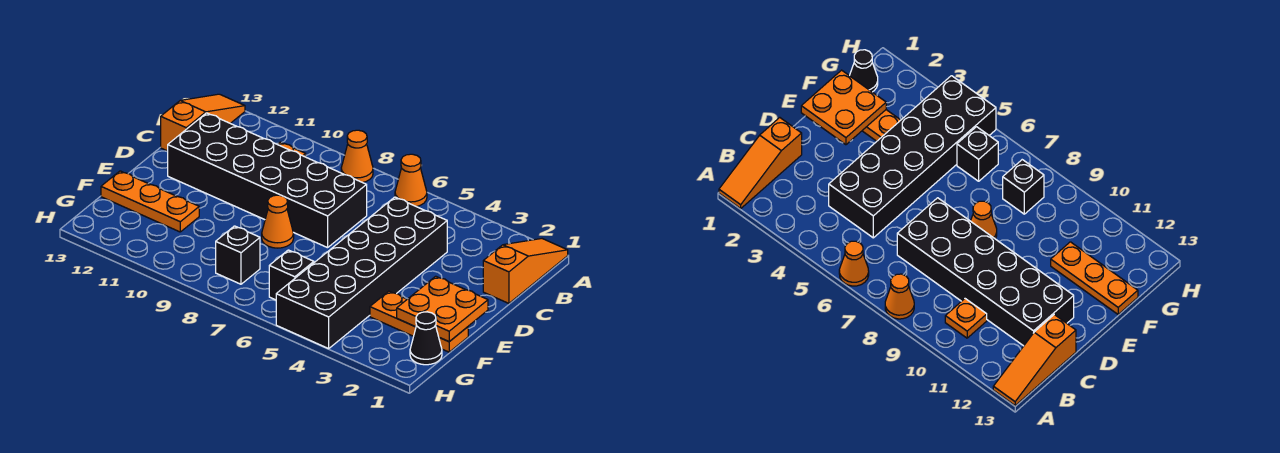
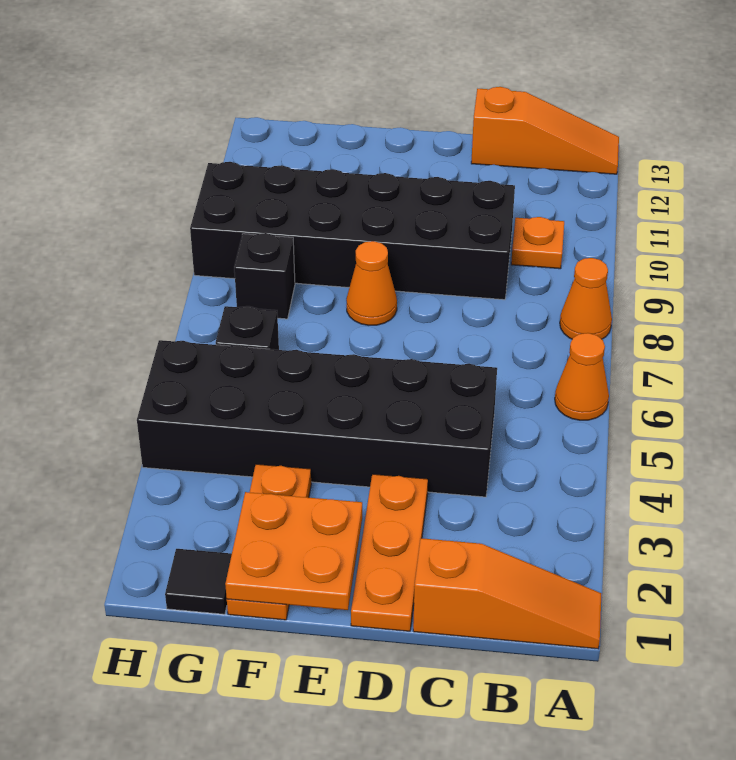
black brick C7:D12 level 1 -> black brick C9:H10 level 1
orange plate F11:F13 level 1 -> orange plate D1:D3 level 1
black cone G1 level 1 -> black tile G1 level 1

